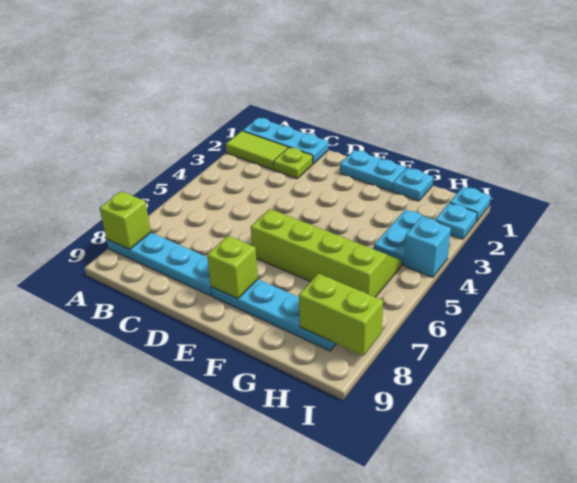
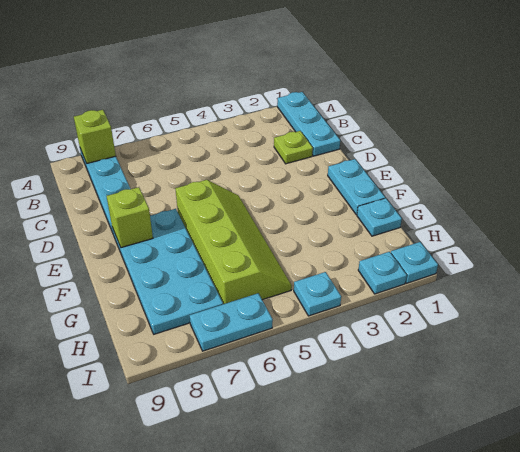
lime tile A2:B2 level 1 -> none
cyan plate E8:H8 level 1 -> cyan plate E7:H8 level 1
cyan plate H3:H4 level 1 -> cyan plate I6:I7 level 1
lime brick H8:I8 level 2 -> none
cyan brick I4 level 1 -> cyan plate I4 level 1

